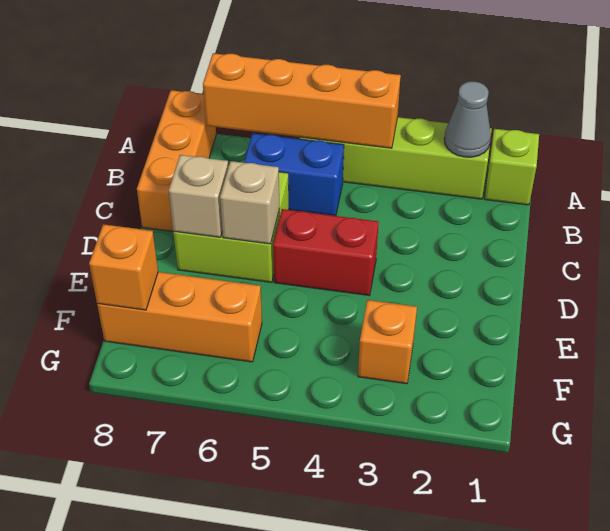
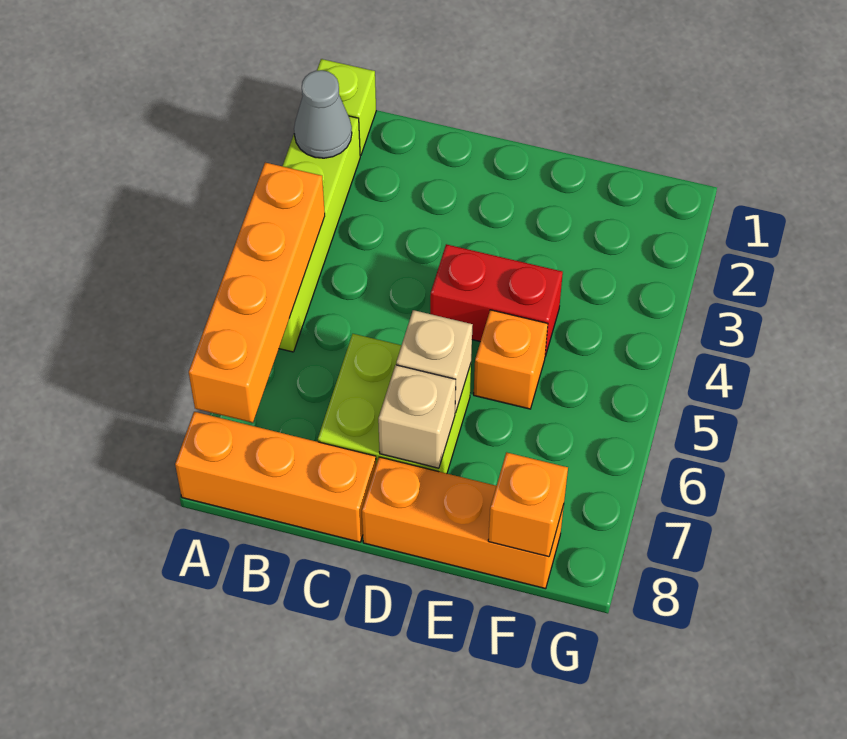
blue brick B5:B6 level 1 -> none
red brick D4:D5 level 1 -> red brick D4:E4 level 1
orange brick F3 level 1 -> orange brick E5 level 1
orange brick F6:F8 level 1 -> orange brick D8:F8 level 1

